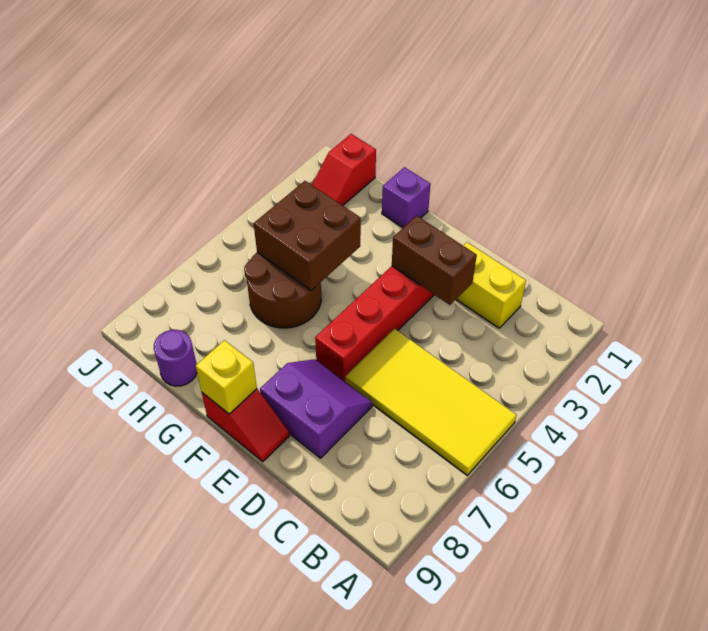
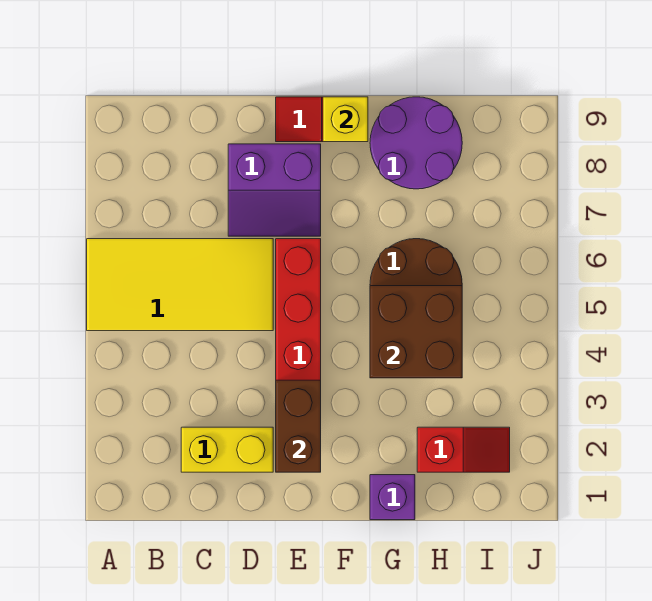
brown brick D3:E3 level 2 -> brown brick E2:E3 level 2
purple round brick H9 level 1 -> purple round brick G8:H9 level 1
red slope I1:I2 level 1 top 1 -> red slope H2:I2 level 1 top H

